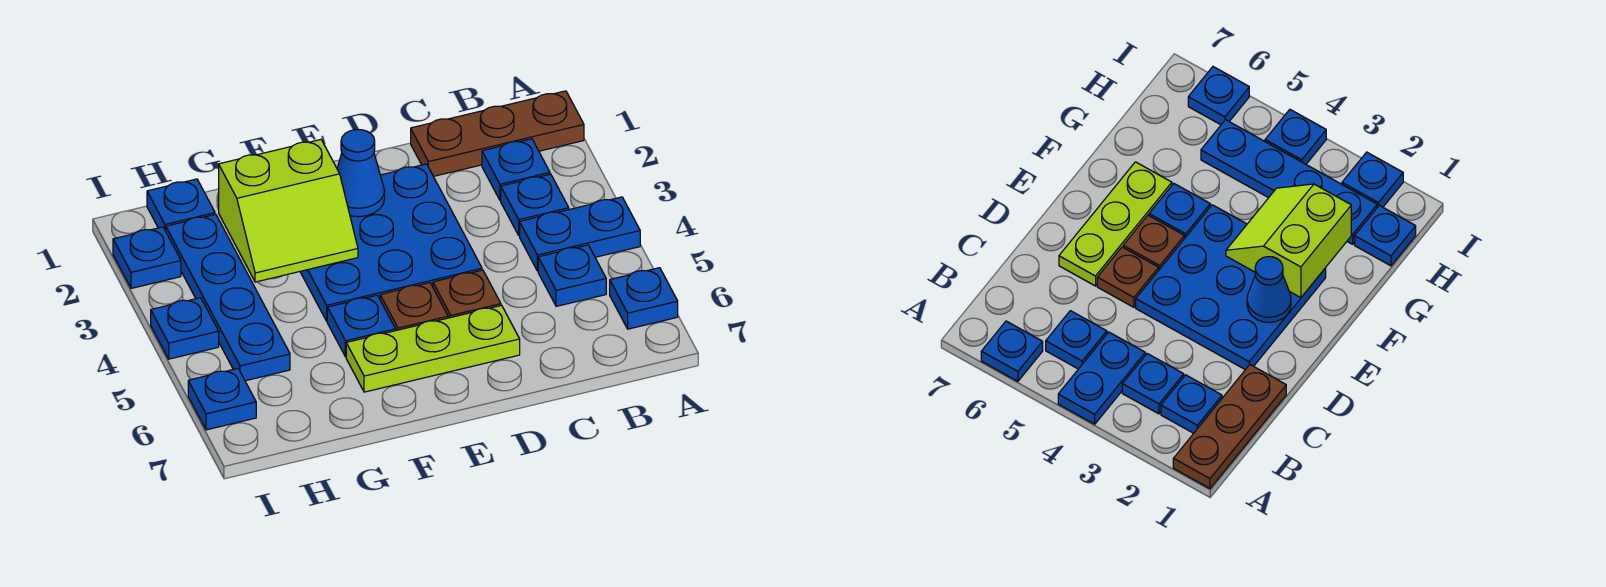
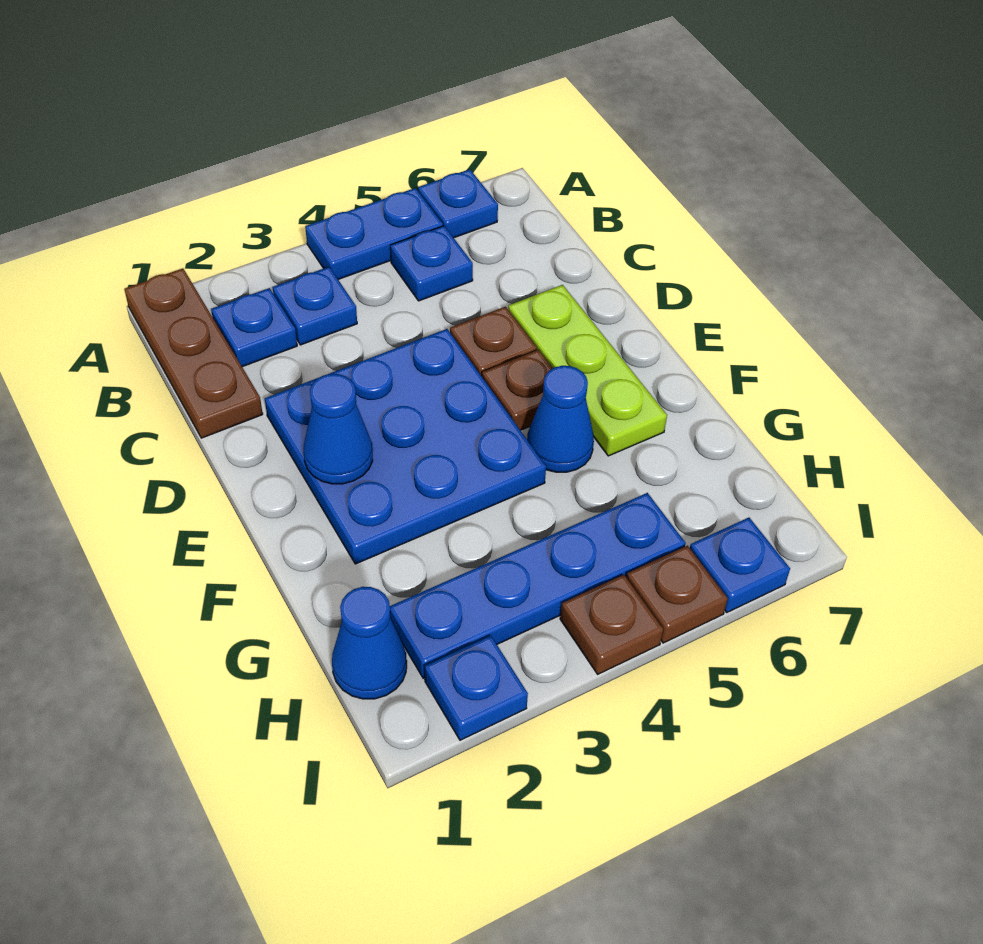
blue plate A4:B4 level 1 -> blue plate A4:A5 level 1
lime slope F2:G3 level 2 top 2 -> none
blue plate F5 level 1 -> blue cone F5 level 1
blue plate H1 level 1 -> blue cone H1 level 1
blue plate I4 level 1 -> brown plate I4 level 1
none -> brown plate I5 level 1

